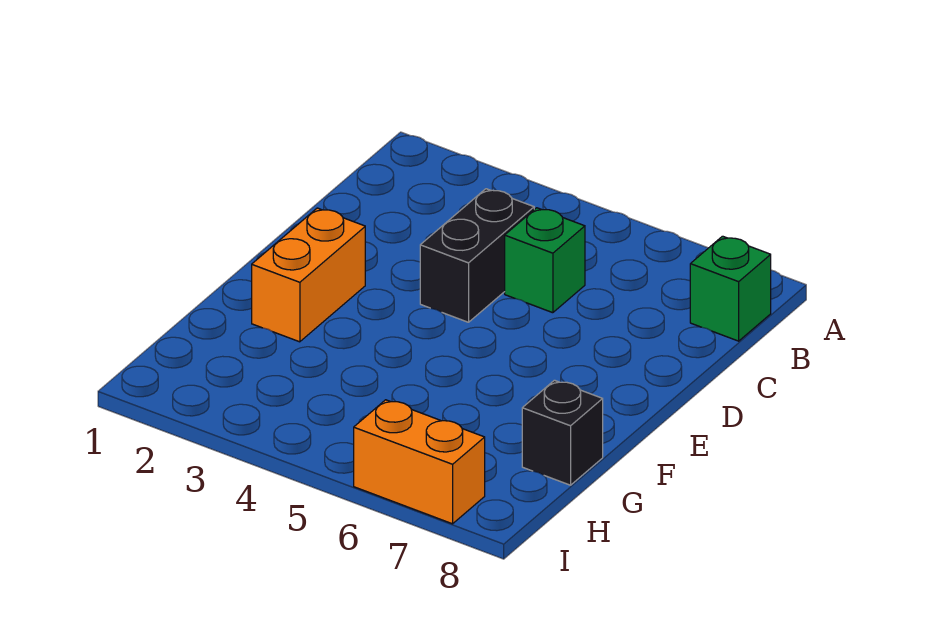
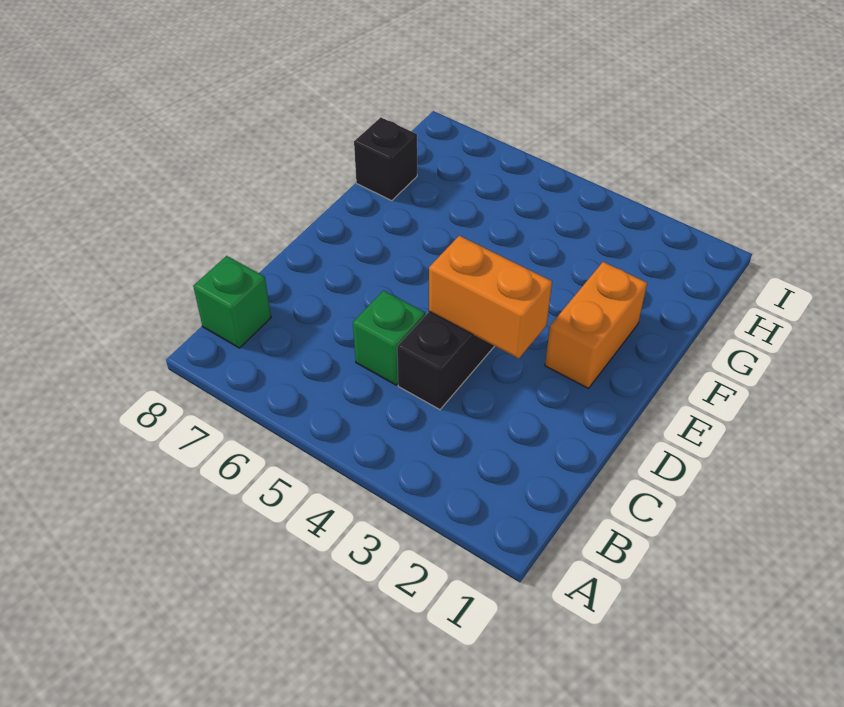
orange brick I6:I7 level 1 -> orange brick D3:D4 level 2

